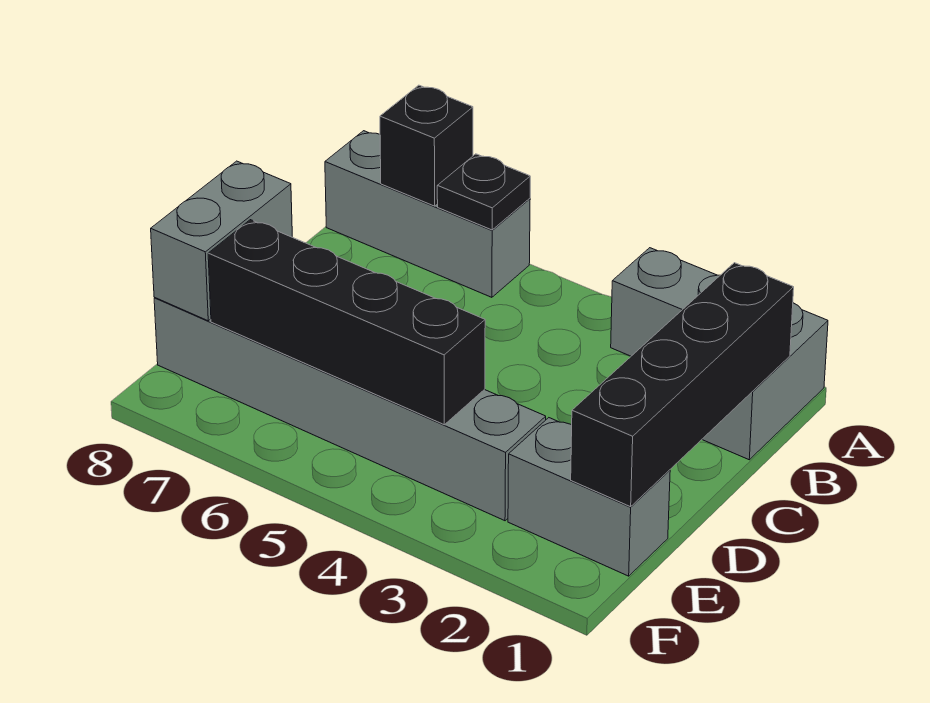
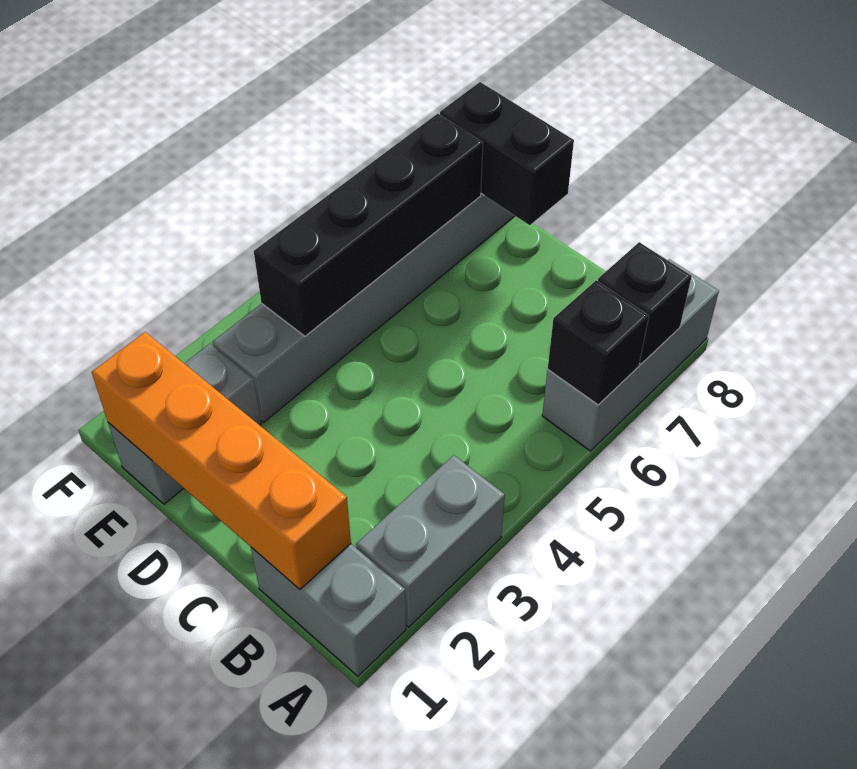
black plate A6 level 2 -> black brick A6 level 2
black brick B1:E1 level 2 -> orange brick B1:E1 level 2
grey brick D8:E8 level 2 -> black brick D8:E8 level 2

